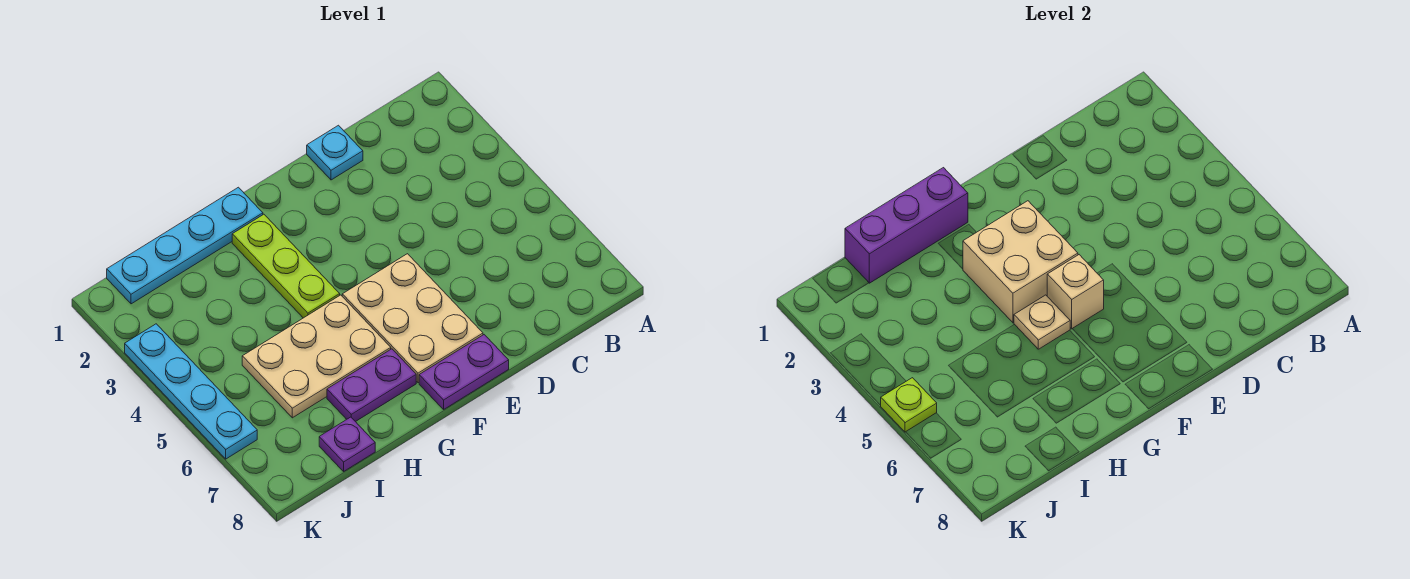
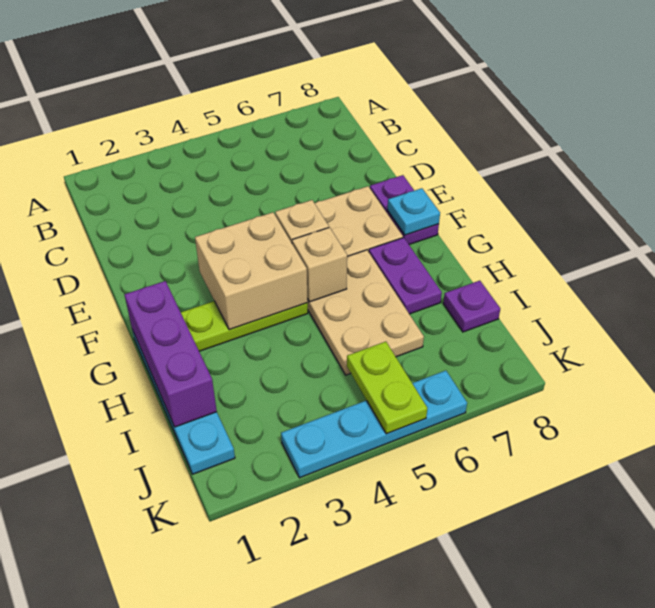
cyan plate D1 level 1 -> cyan plate F8 level 2
tan plate G5 level 2 -> tan brick G5 level 2
lime plate K5 level 2 -> lime plate J5:K5 level 2

